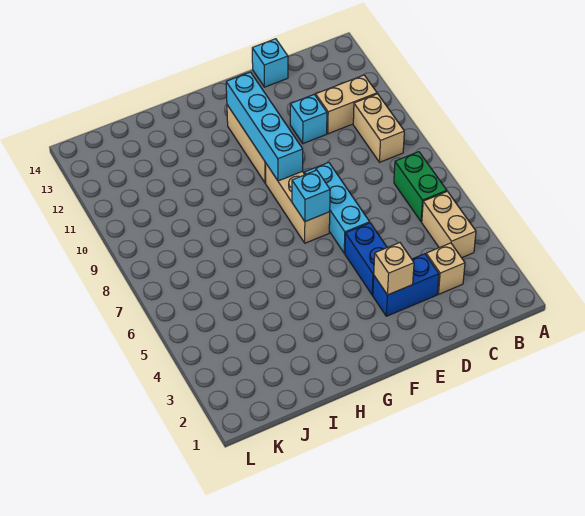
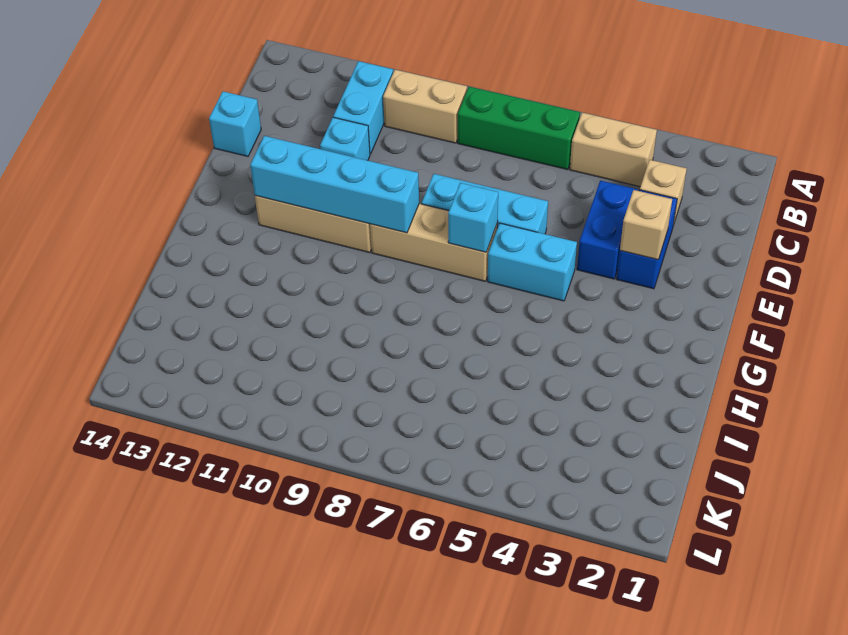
green brick B6:B7 level 1 -> green brick B6:B8 level 1
tan brick B11:C11 level 1 -> cyan brick B11:C11 level 1
blue brick E4:E5 level 1 -> blue brick D4:E4 level 1
none -> cyan brick F5:F6 level 1

